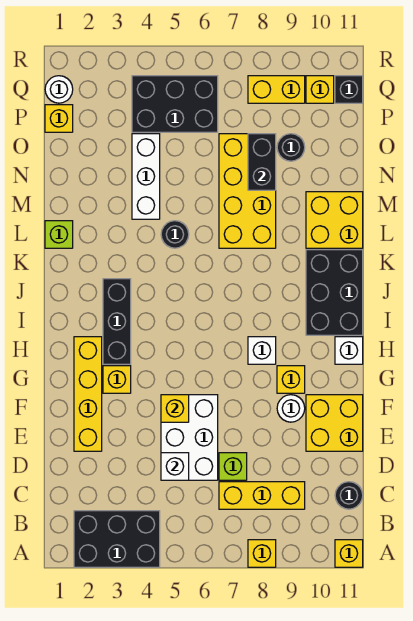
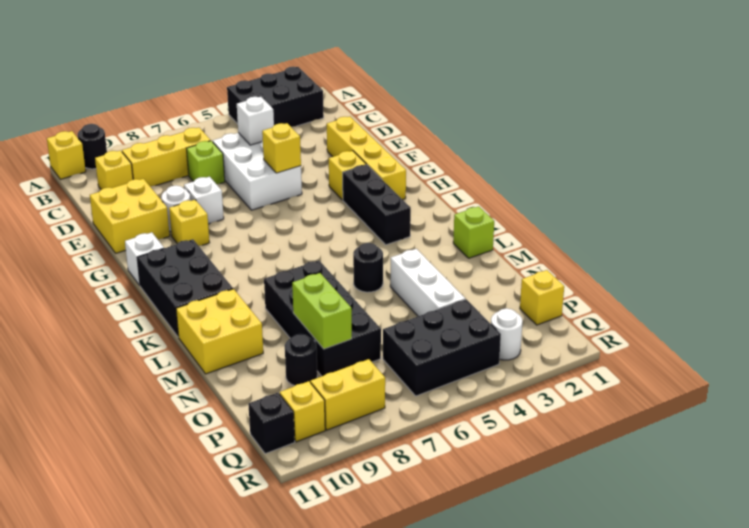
yellow brick A8 level 1 -> yellow brick C10 level 1
black round brick C11 level 1 -> black round brick A10 level 1
white brick H8 level 1 -> white brick F8 level 1
yellow brick L7:O8 level 1 -> black brick L7:O8 level 1
black brick N8:O8 level 2 -> lime brick N8:O8 level 2
white round brick Q1 level 1 -> white round brick Q3 level 1

